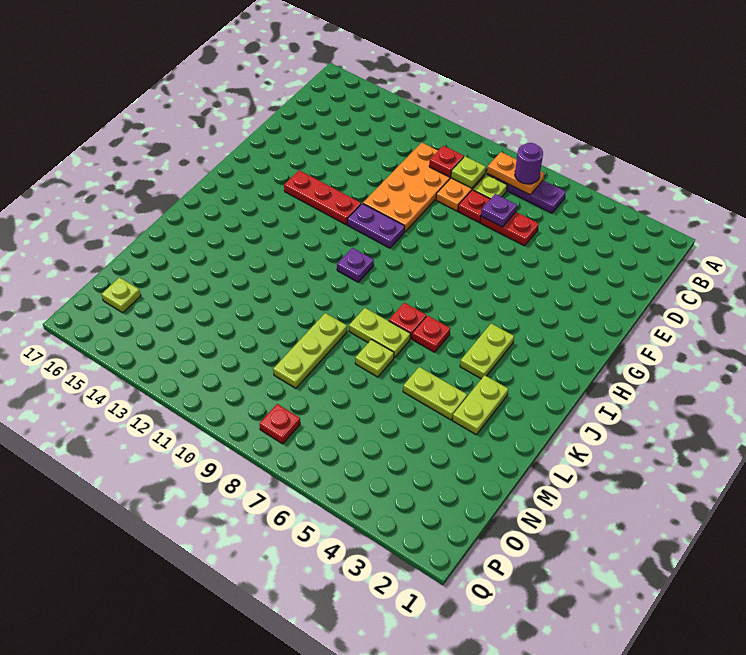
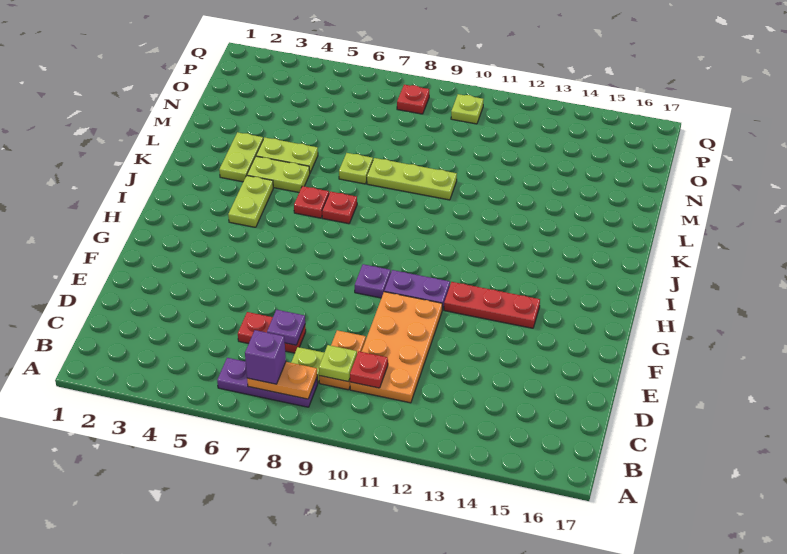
purple round brick B7 level 3 -> purple brick B7 level 3
red plate D8 level 1 -> none
purple plate I10 level 1 -> purple plate G9 level 1
lime plate K7:K8 level 1 -> lime plate K4:K5 level 1
lime plate L9:N9 level 1 -> lime plate L8:L10 level 1
lime plate O16 level 1 -> lime plate P10 level 1

